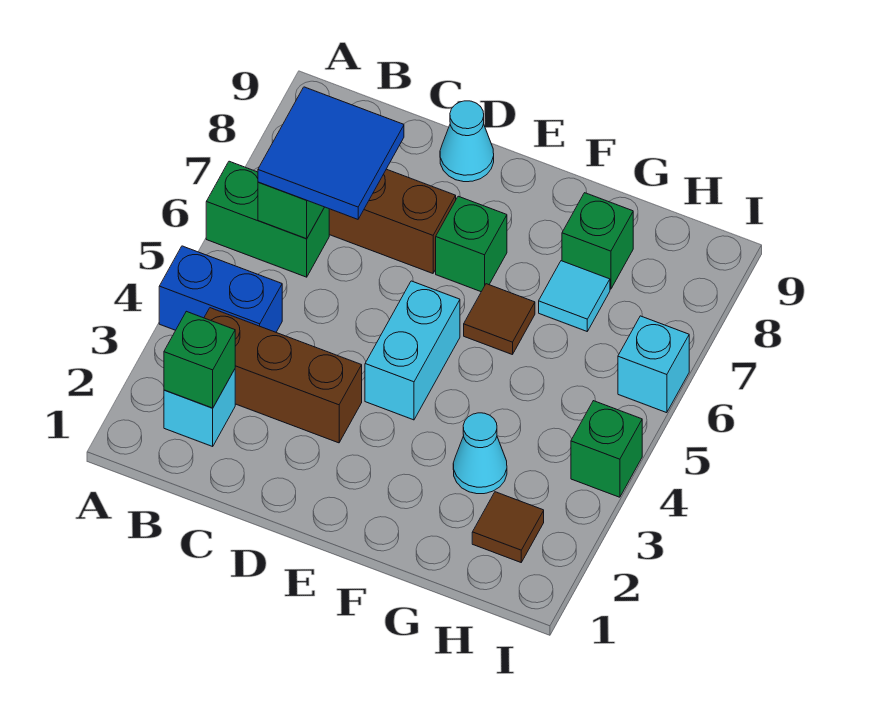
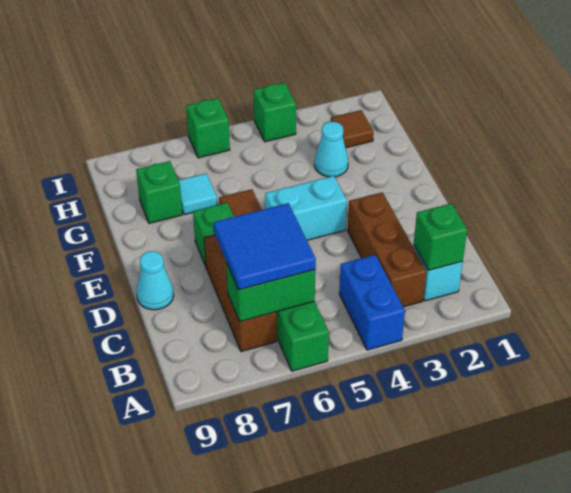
cyan brick I6 level 1 -> green brick I6 level 1

